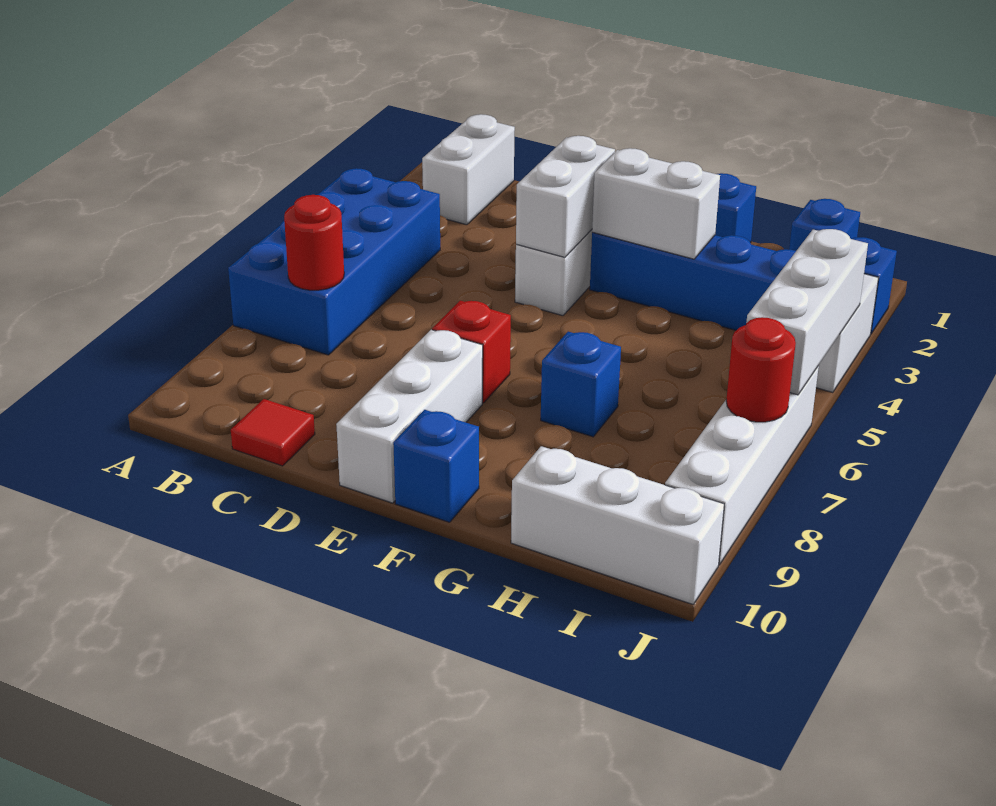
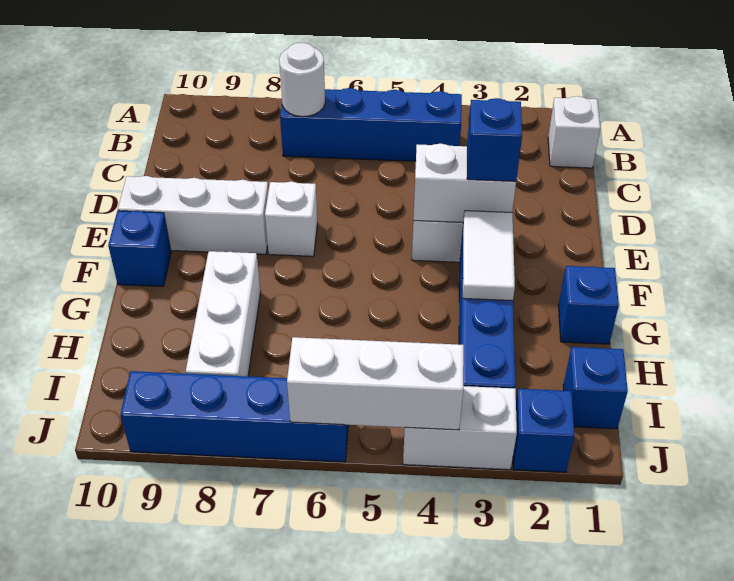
blue brick A4:B7 level 1 -> blue brick B4:B7 level 1
white brick B1:B2 level 1 -> white brick B1 level 1
red round brick B7 level 2 -> white round brick B7 level 2
red tile C10 level 1 -> none
red brick E7 level 1 -> white brick E7 level 1
white brick F3:G3 level 2 -> white tile F3:G3 level 2
blue brick G7 level 1 -> blue brick E3 level 3
white brick H10:J10 level 1 -> white brick G8:I8 level 1
white brick J6:J9 level 1 -> blue brick J6:J9 level 1
red round brick J7 level 2 -> none

